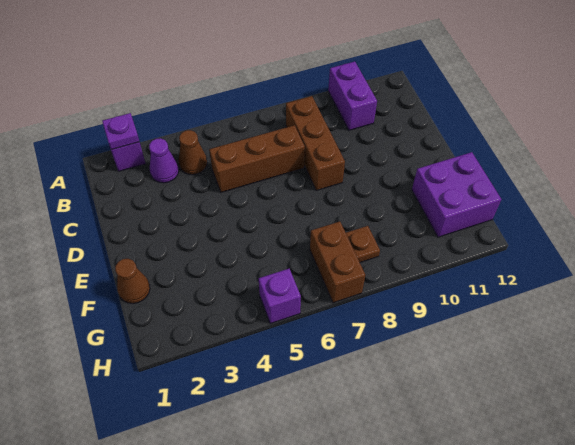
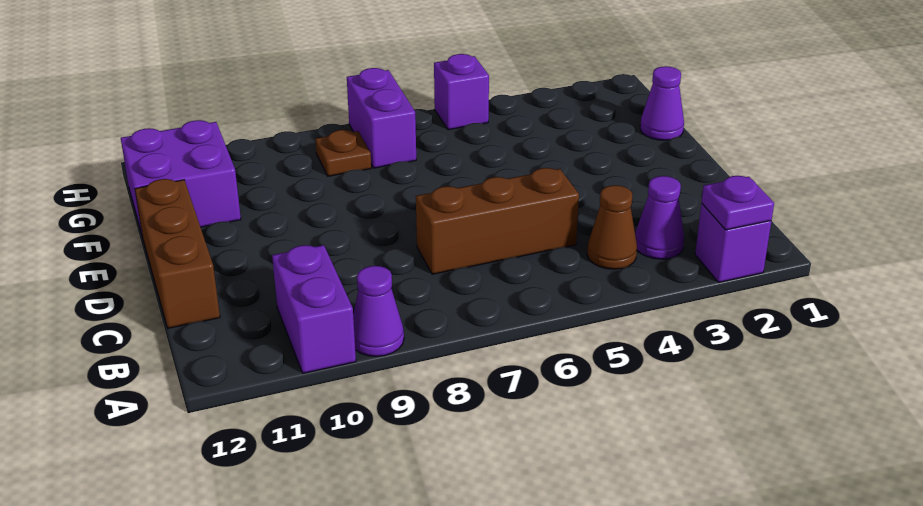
none -> purple cone A9 level 1
brown brick B8:D8 level 1 -> brown brick C12:E12 level 1
brown cone F1 level 1 -> purple cone F1 level 1
brown brick G7:H7 level 1 -> purple brick G7:H7 level 1

